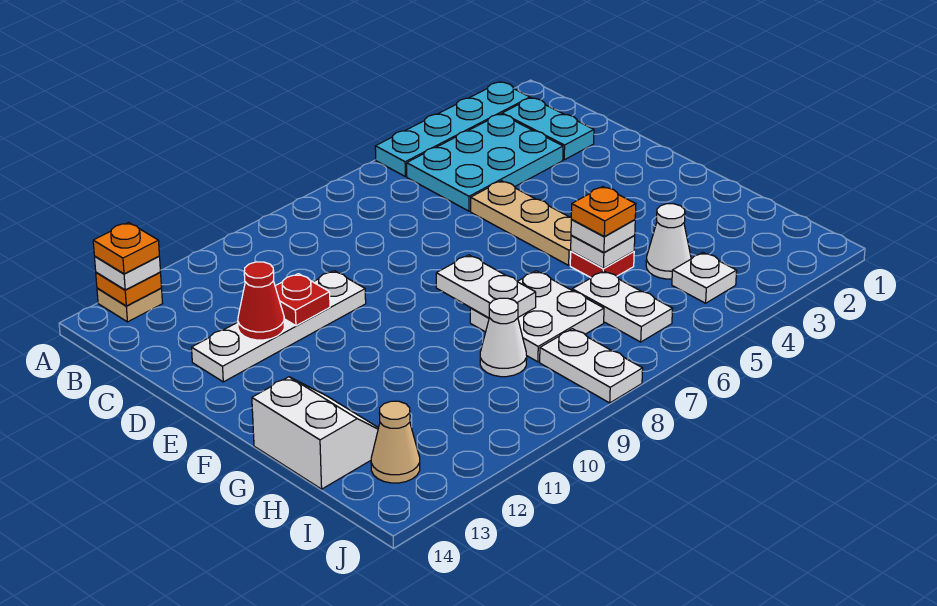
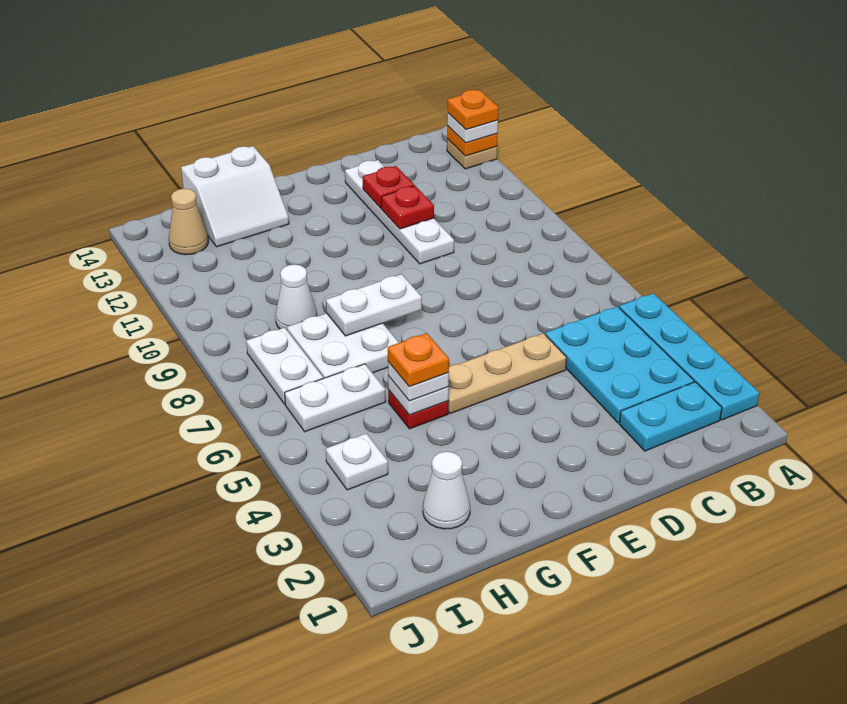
red cone D12 level 2 -> red plate D12 level 2
white cone H4 level 1 -> white cone H2 level 1
white plate I8:J8 level 1 -> white plate I7:I8 level 1

